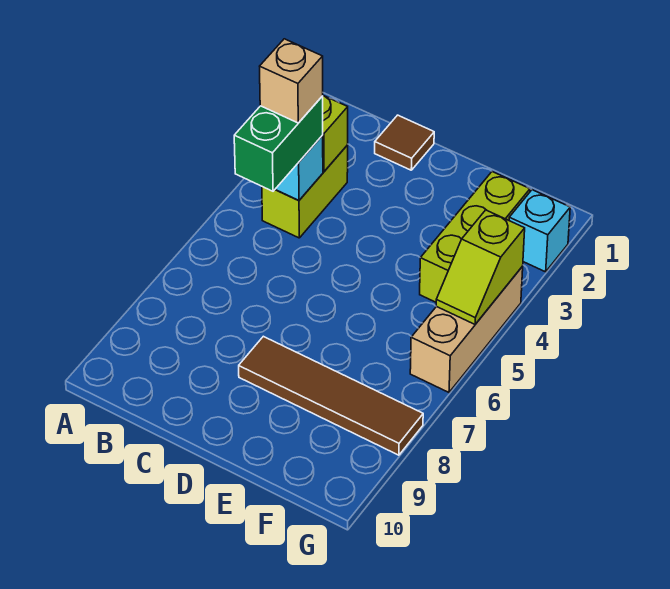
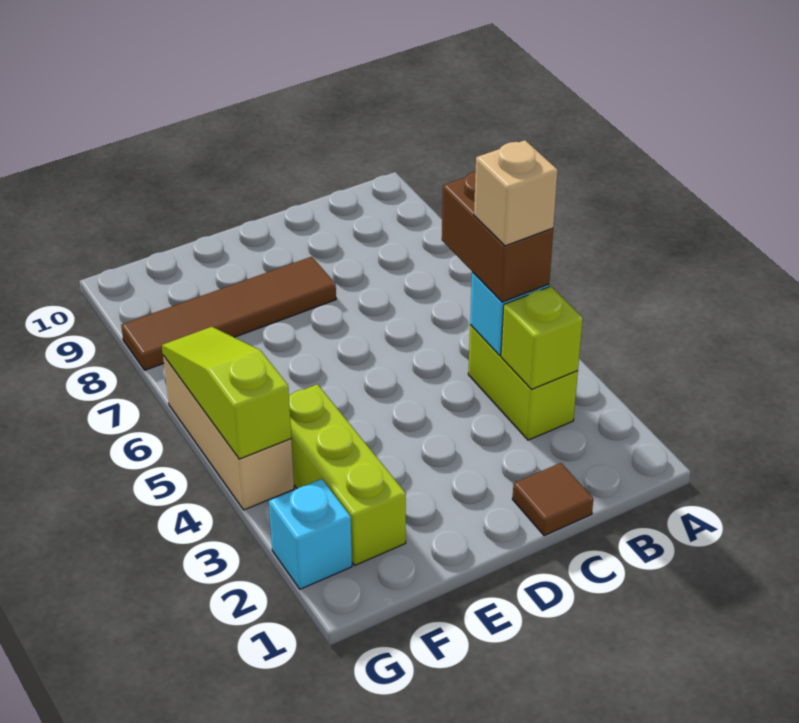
green brick B4:B5 level 3 -> brown brick B4:B5 level 3
lime slope G4:G5 level 2 top 4 -> lime slope G4:G6 level 2 top 4

